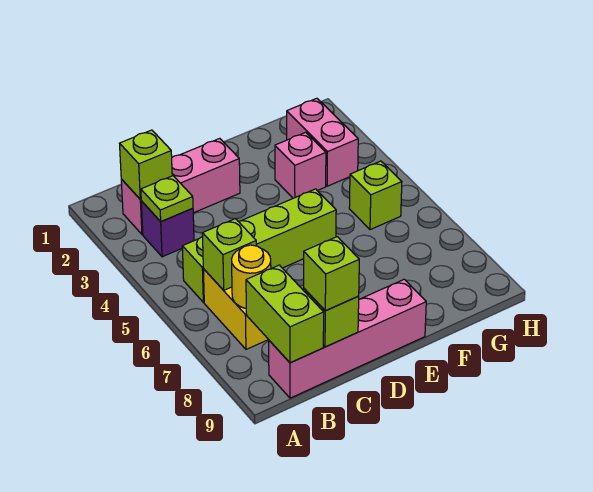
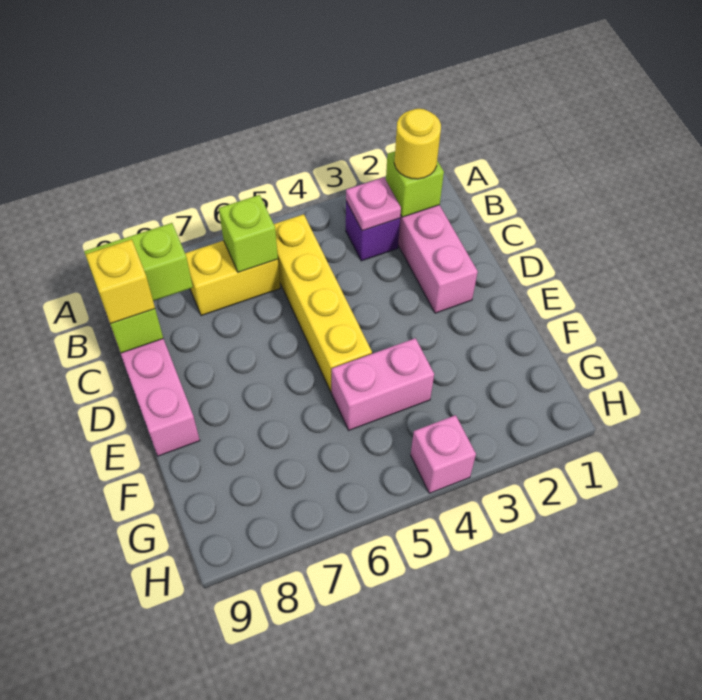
lime plate B3 level 2 -> pink plate B3 level 2
lime brick B5:E5 level 1 -> yellow brick B5:E5 level 1
yellow round brick B7 level 2 -> yellow round brick B2 level 3
lime brick C9 level 3 -> yellow brick C9 level 3
pink brick F3 level 1 -> pink brick H4 level 1
pink brick G2:G3 level 1 -> pink brick F4:F5 level 1
lime brick G5 level 1 -> none

